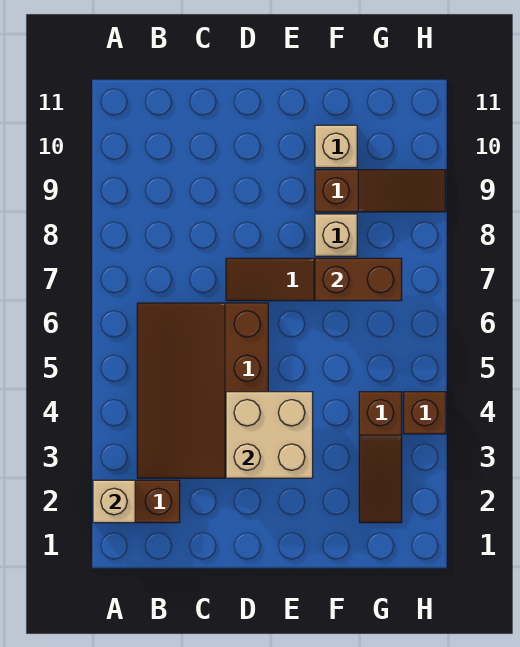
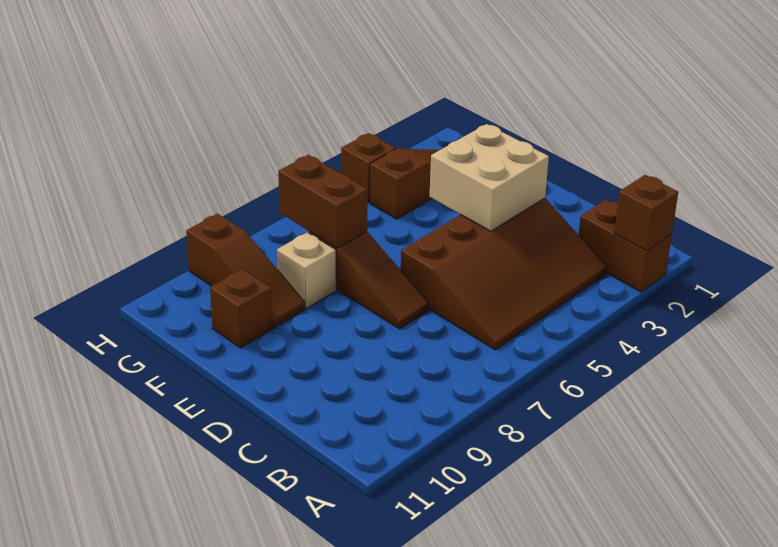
tan brick A2 level 2 -> brown brick A2 level 2
brown slope F9:H9 level 1 top F -> brown slope F9:H9 level 1 top H
tan brick F10 level 1 -> brown brick F10 level 1

